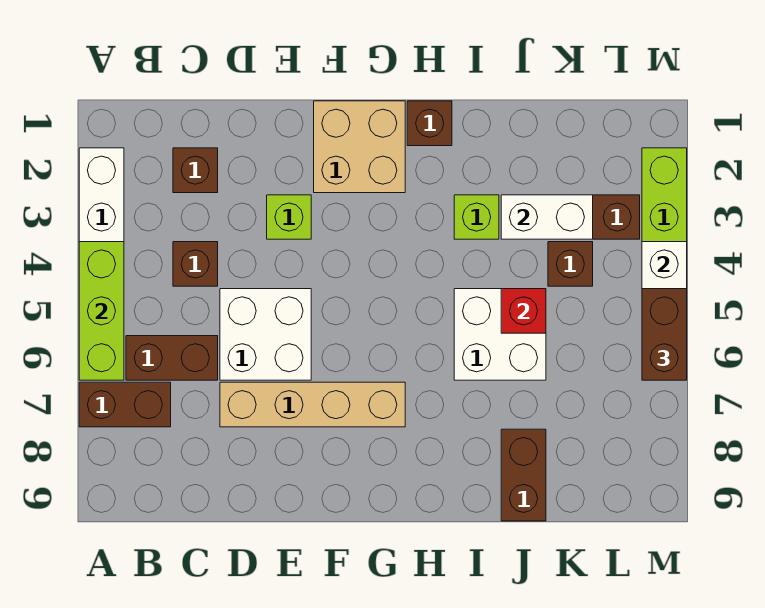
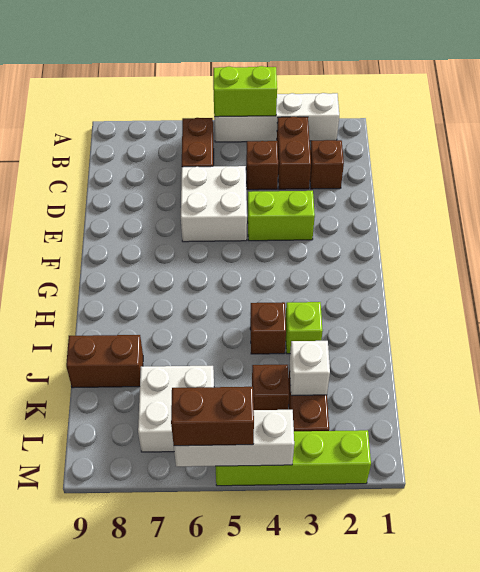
lime brick A4:A6 level 2 -> lime brick A4:A5 level 2
brown brick A7:B7 level 1 -> brown brick B3:C3 level 1
tan brick D7:G7 level 1 -> none
lime brick E3 level 1 -> lime brick E3:E4 level 1
tan brick F1:G2 level 1 -> none
brown brick H1 level 1 -> brown brick I4 level 1
white brick I5:J6 level 1 -> white brick K6:L7 level 1
white brick J3:K3 level 2 -> white brick K3 level 2
red brick J5 level 2 -> none

